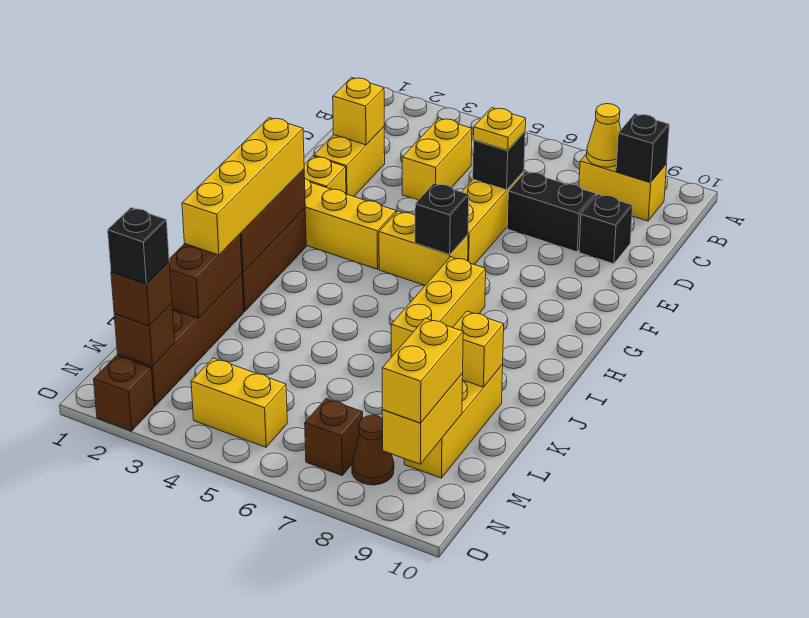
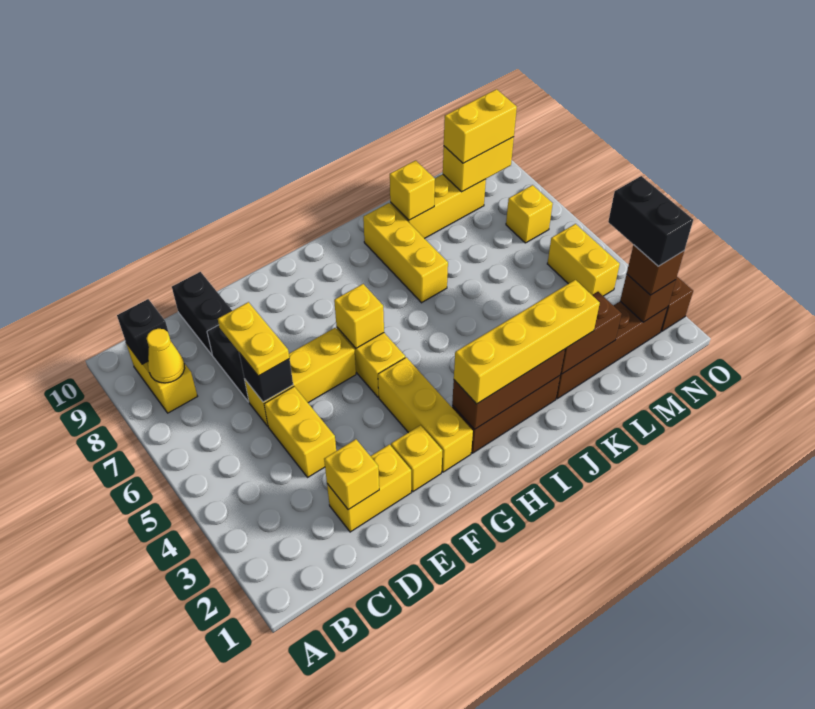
yellow brick C4:D4 level 1 -> yellow brick D4:D5 level 1
yellow plate D6 level 3 -> yellow plate D6:D7 level 3
black brick D9 level 1 -> black brick D9:D10 level 1
black brick G6 level 2 -> yellow brick G6 level 2
yellow brick H7:J7 level 1 -> yellow brick J7:J9 level 1
black brick N2 level 4 -> black brick N2:N3 level 4
brown brick N7 level 1 -> yellow brick N7 level 1
brown cone N8 level 1 -> none

